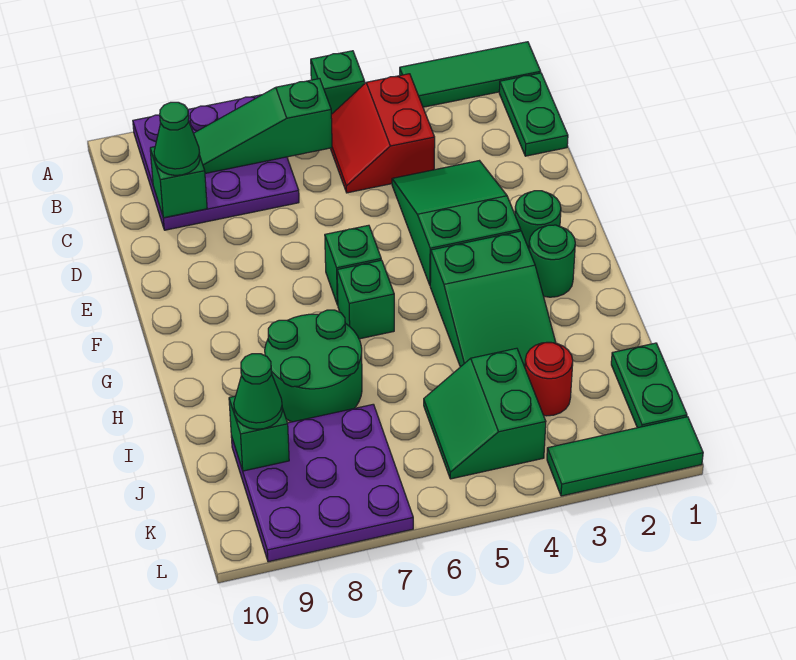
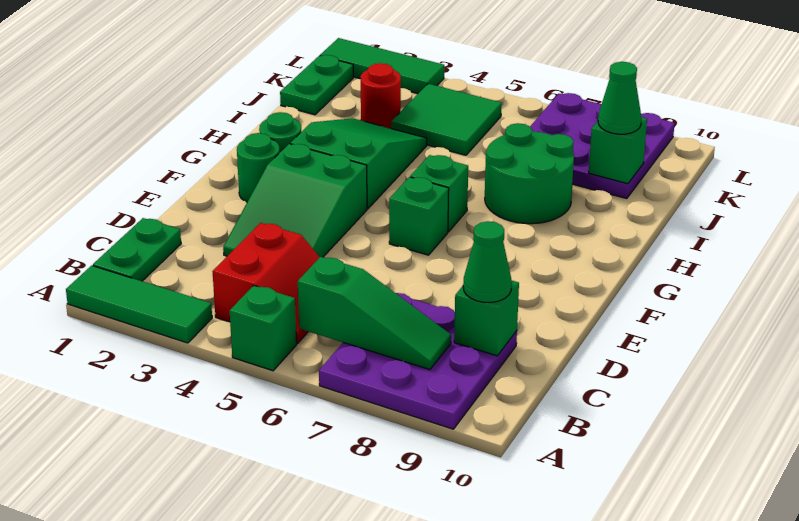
green slope J4:K5 level 1 top 4 -> green tile J4:K5 level 1

